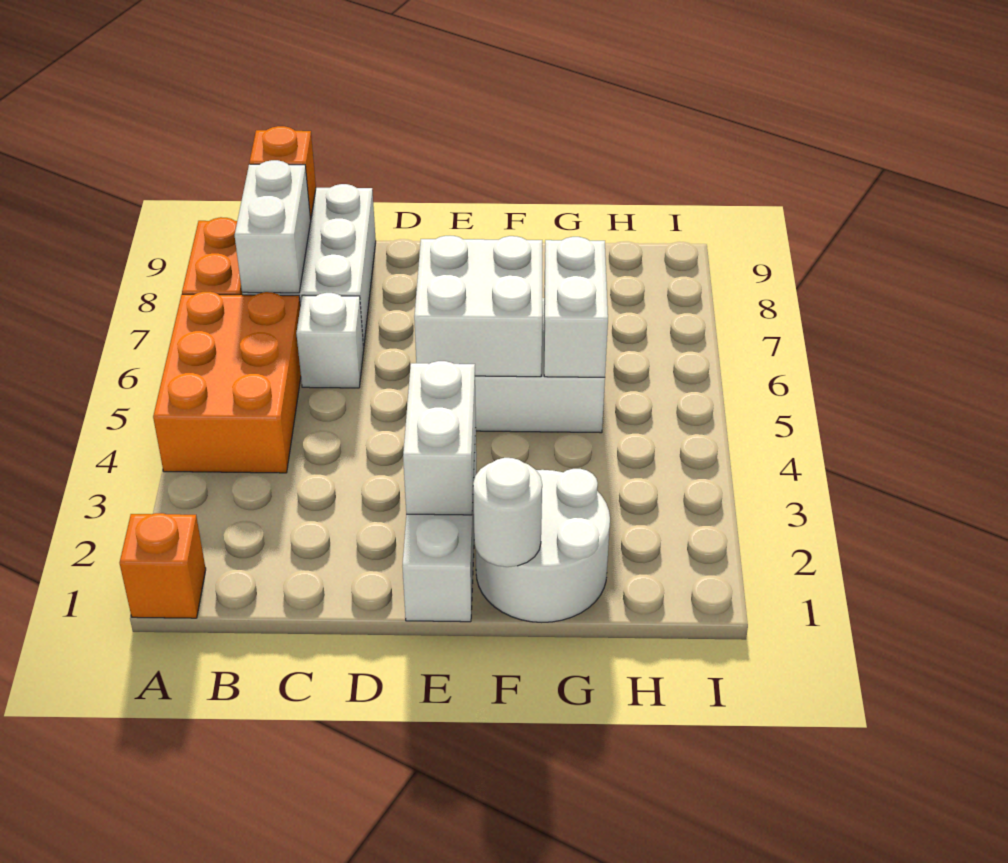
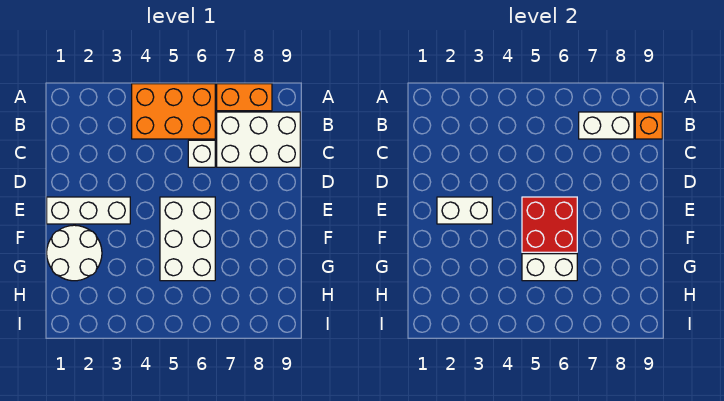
orange brick A1 level 1 -> none
white brick E5:F6 level 2 -> red brick E5:F6 level 2
white round brick F1 level 2 -> none

